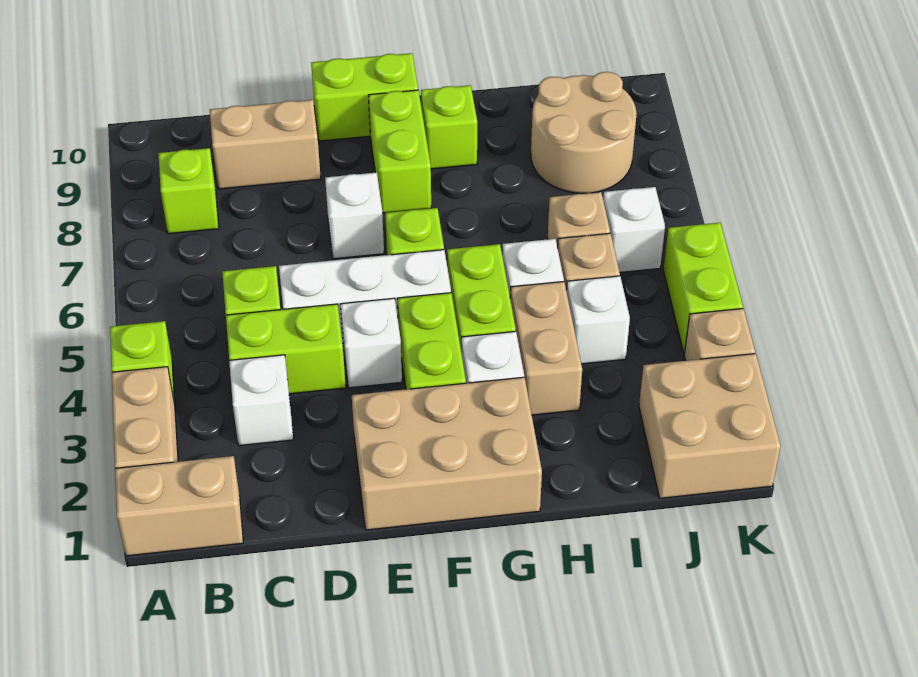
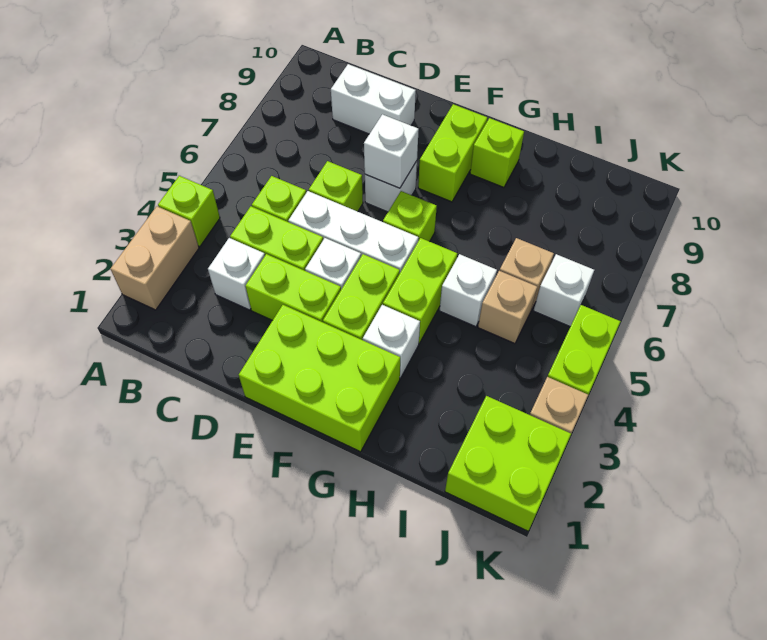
tan brick A1:B1 level 1 -> none
lime brick B8 level 1 -> lime brick D6 level 1
tan brick C9:D9 level 1 -> white brick C9:D9 level 1
tan brick E1:G2 level 1 -> lime brick E1:G2 level 1
lime brick E10:F10 level 1 -> lime brick D3:E3 level 1
tan brick H3:H4 level 1 -> none
white brick I4 level 1 -> white brick E7 level 2
tan round brick I8:J9 level 1 -> none
tan brick J1:K2 level 1 -> lime brick J1:K2 level 1

